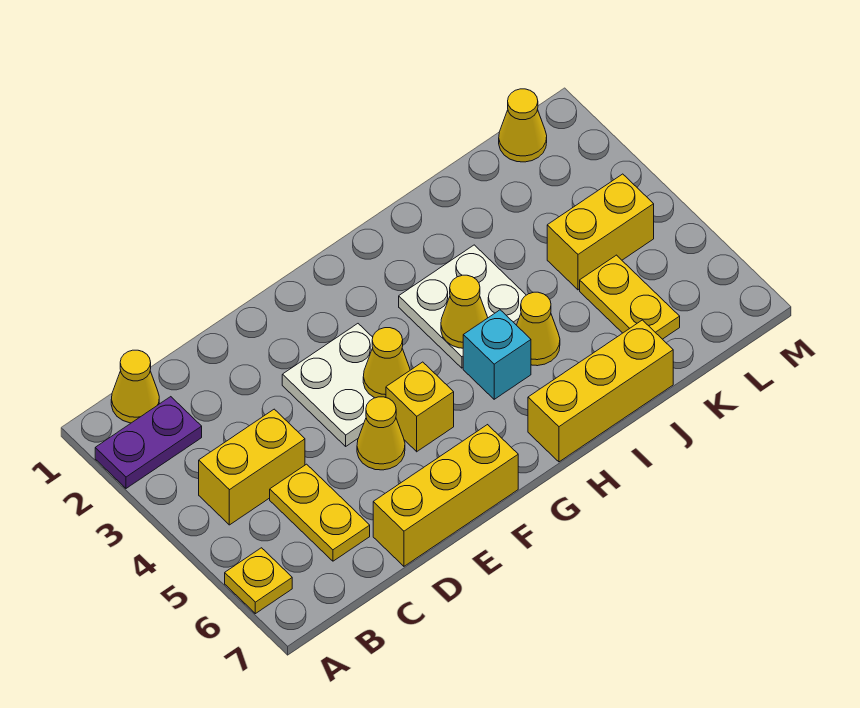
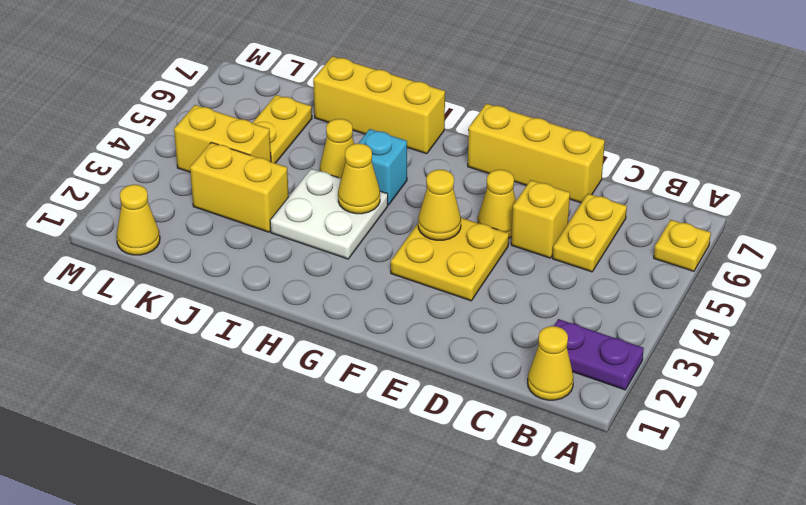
yellow brick B4:C4 level 1 -> yellow brick J3:K3 level 1
white plate E3:F4 level 1 -> yellow plate E3:F4 level 1
yellow brick F5 level 1 -> yellow brick D5 level 1

